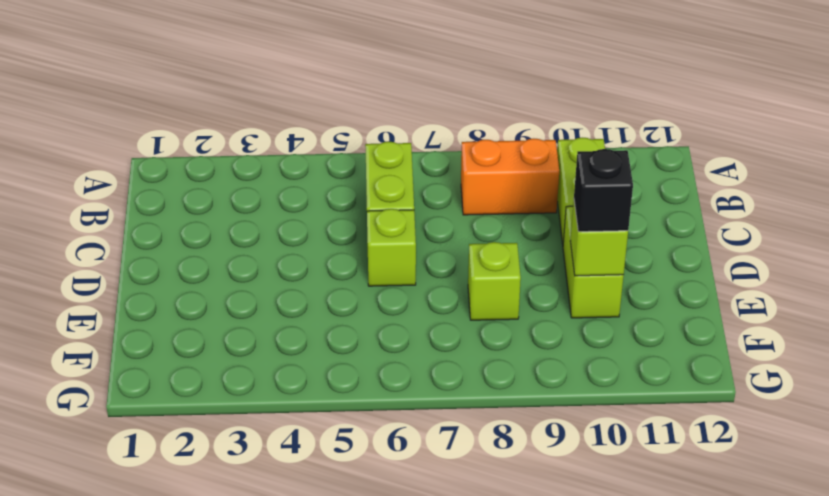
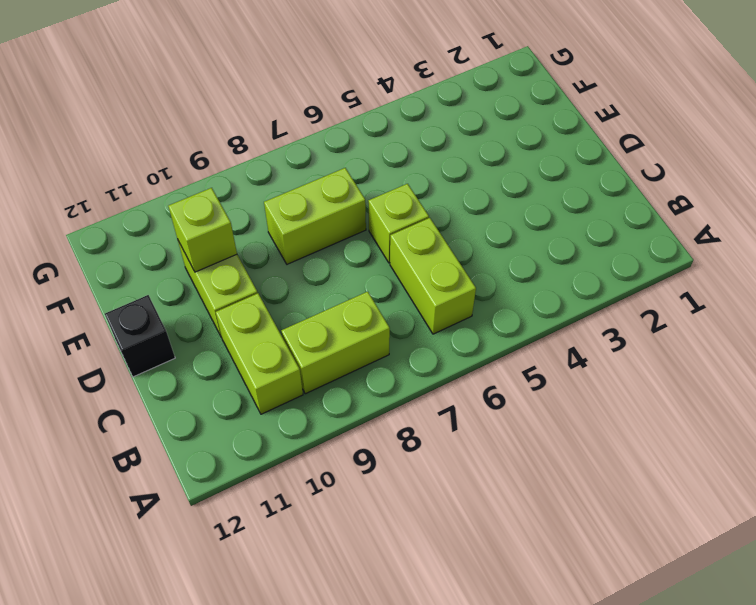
orange brick B8:B9 level 1 -> lime brick B8:B9 level 1
lime brick E8 level 1 -> lime brick E7:E8 level 1
black brick E10 level 3 -> black brick D12 level 1

